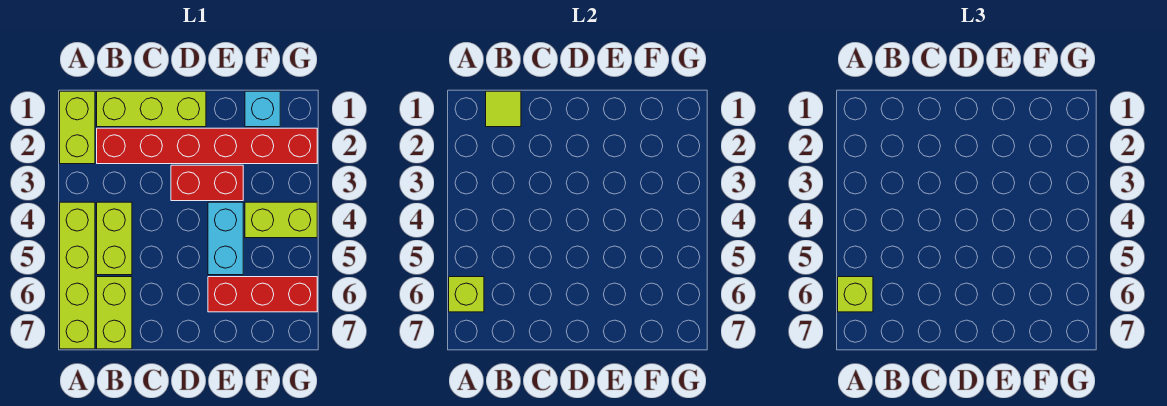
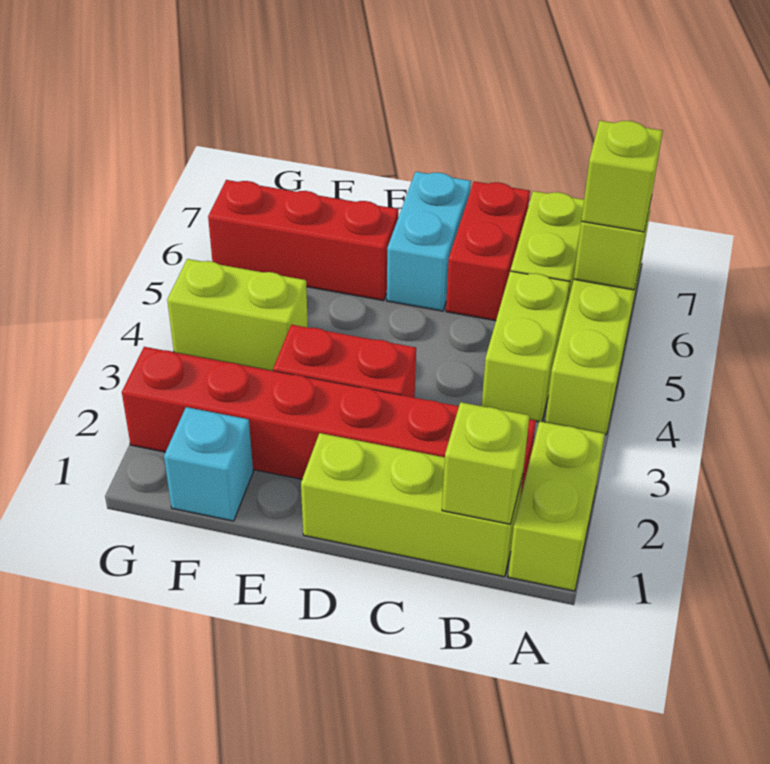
lime tile B1 level 2 -> lime brick B1 level 2
none -> red brick C6:C7 level 1
cyan brick E4:E5 level 1 -> cyan brick D6:D7 level 1

